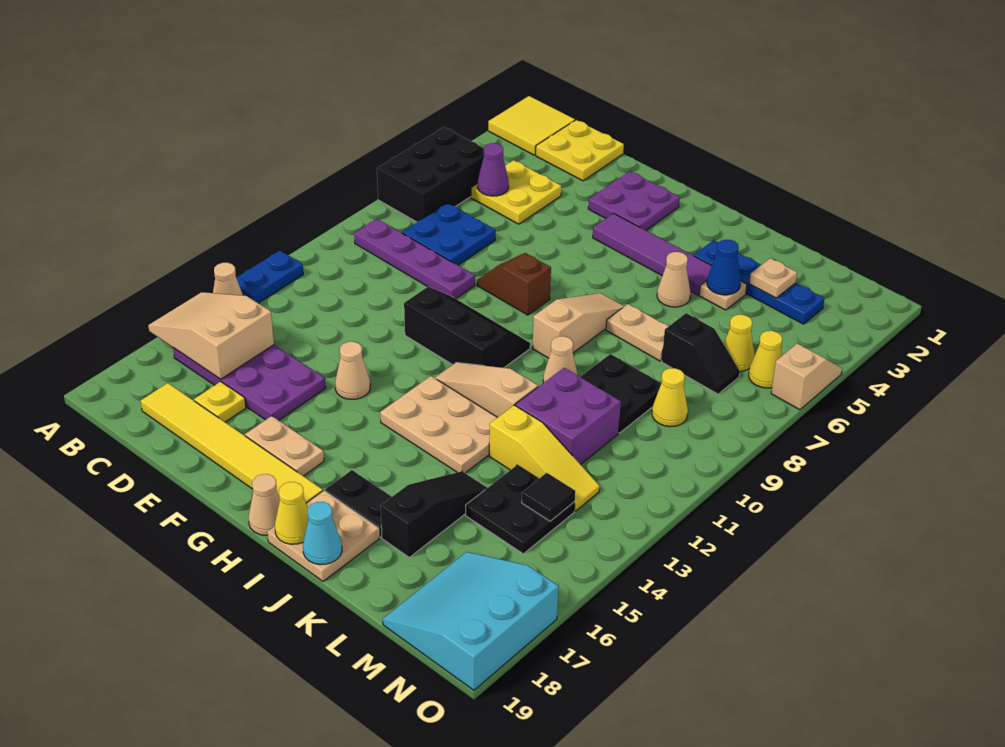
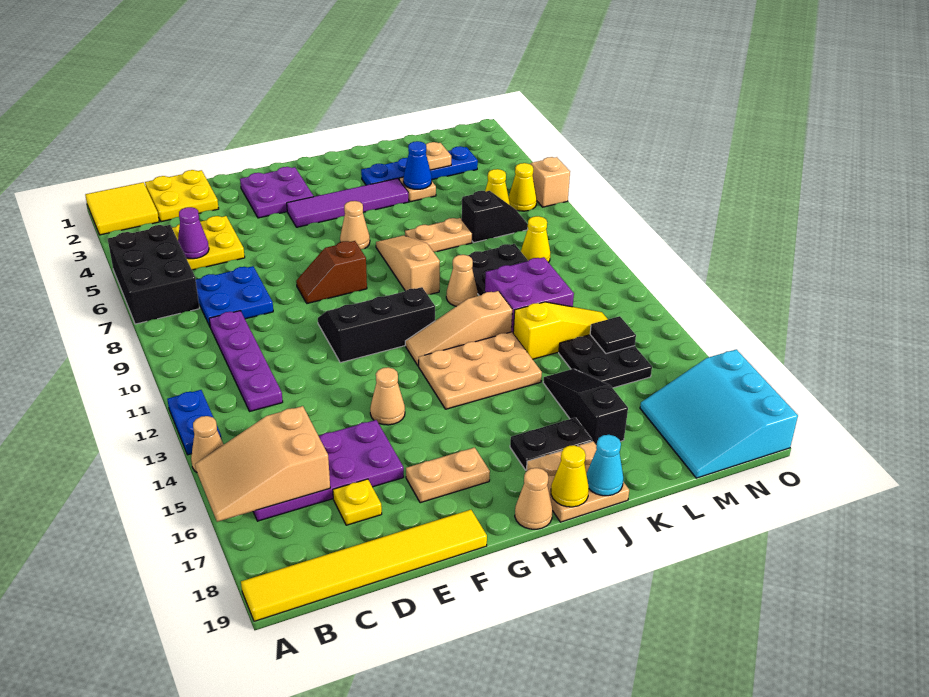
purple plate B9:E9 level 1 -> purple plate C9:C12 level 1
yellow tile C18:H18 level 1 -> yellow tile A19:F19 level 1
tan cone J5 level 1 -> tan cone H6 level 1

